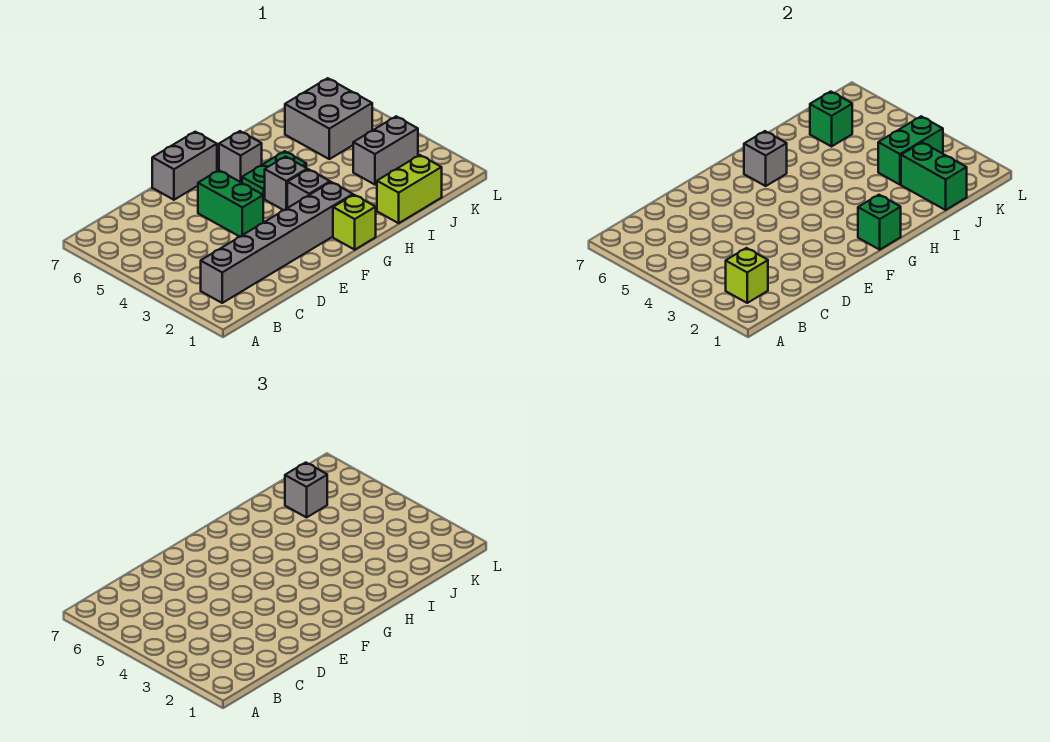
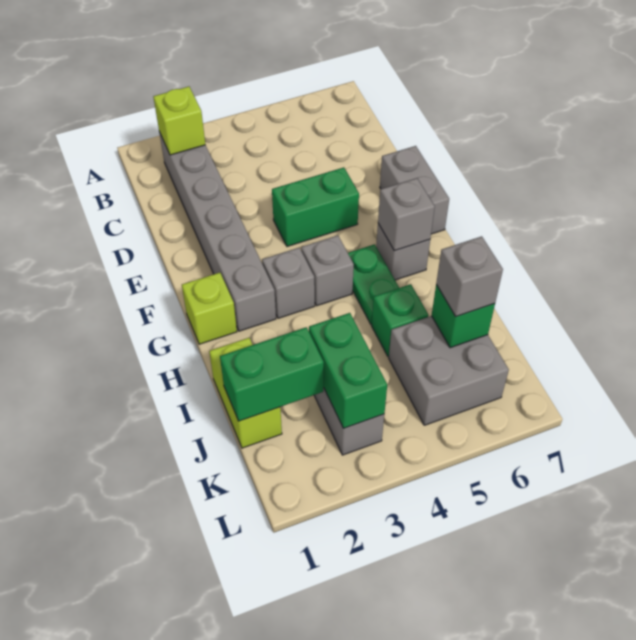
green brick G1 level 2 -> green brick I5 level 1

